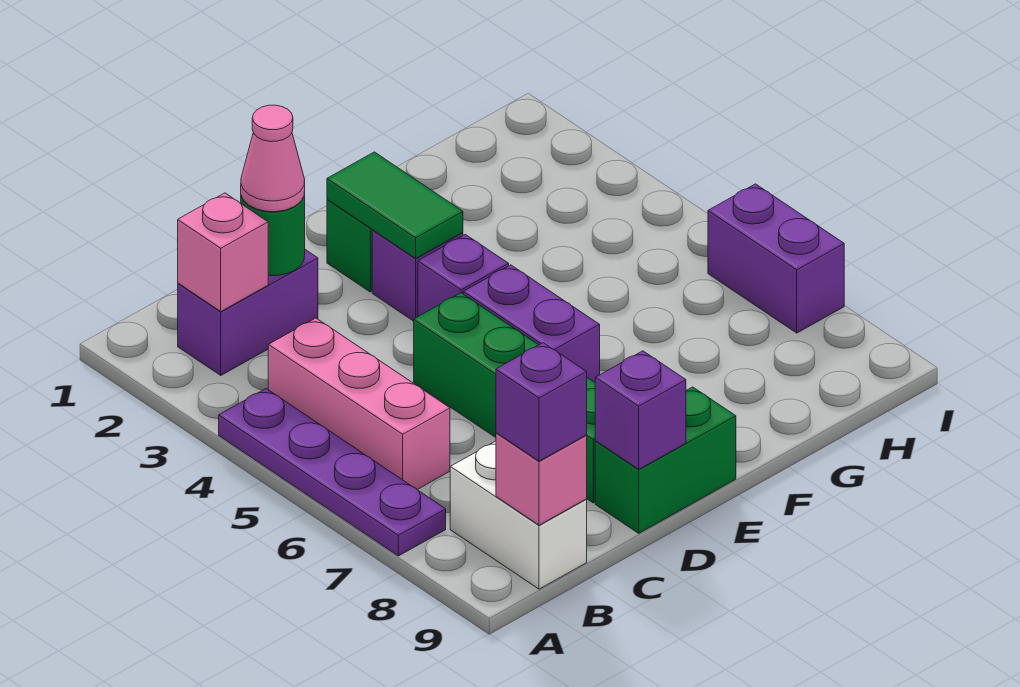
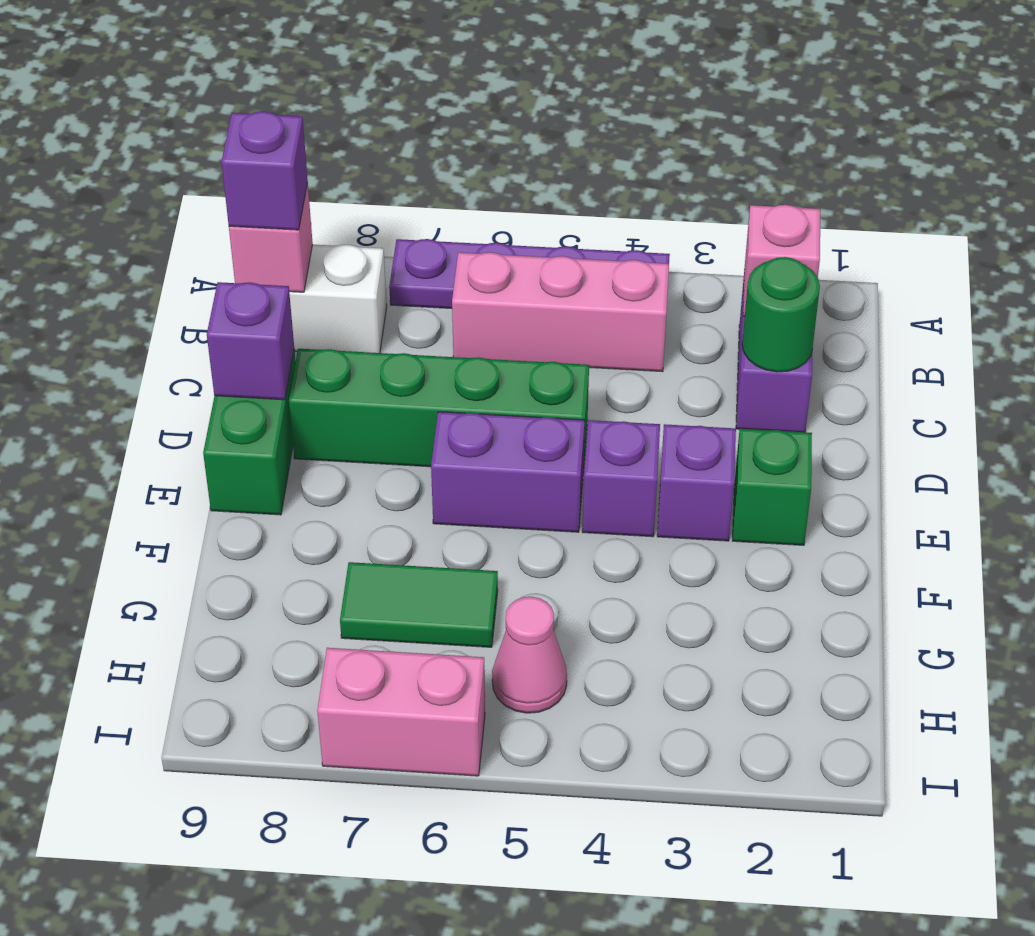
pink cone C2 level 3 -> pink cone H5 level 1
green tile E2:E3 level 2 -> green tile G6:G7 level 1
purple brick I6:I7 level 1 -> pink brick I6:I7 level 1

